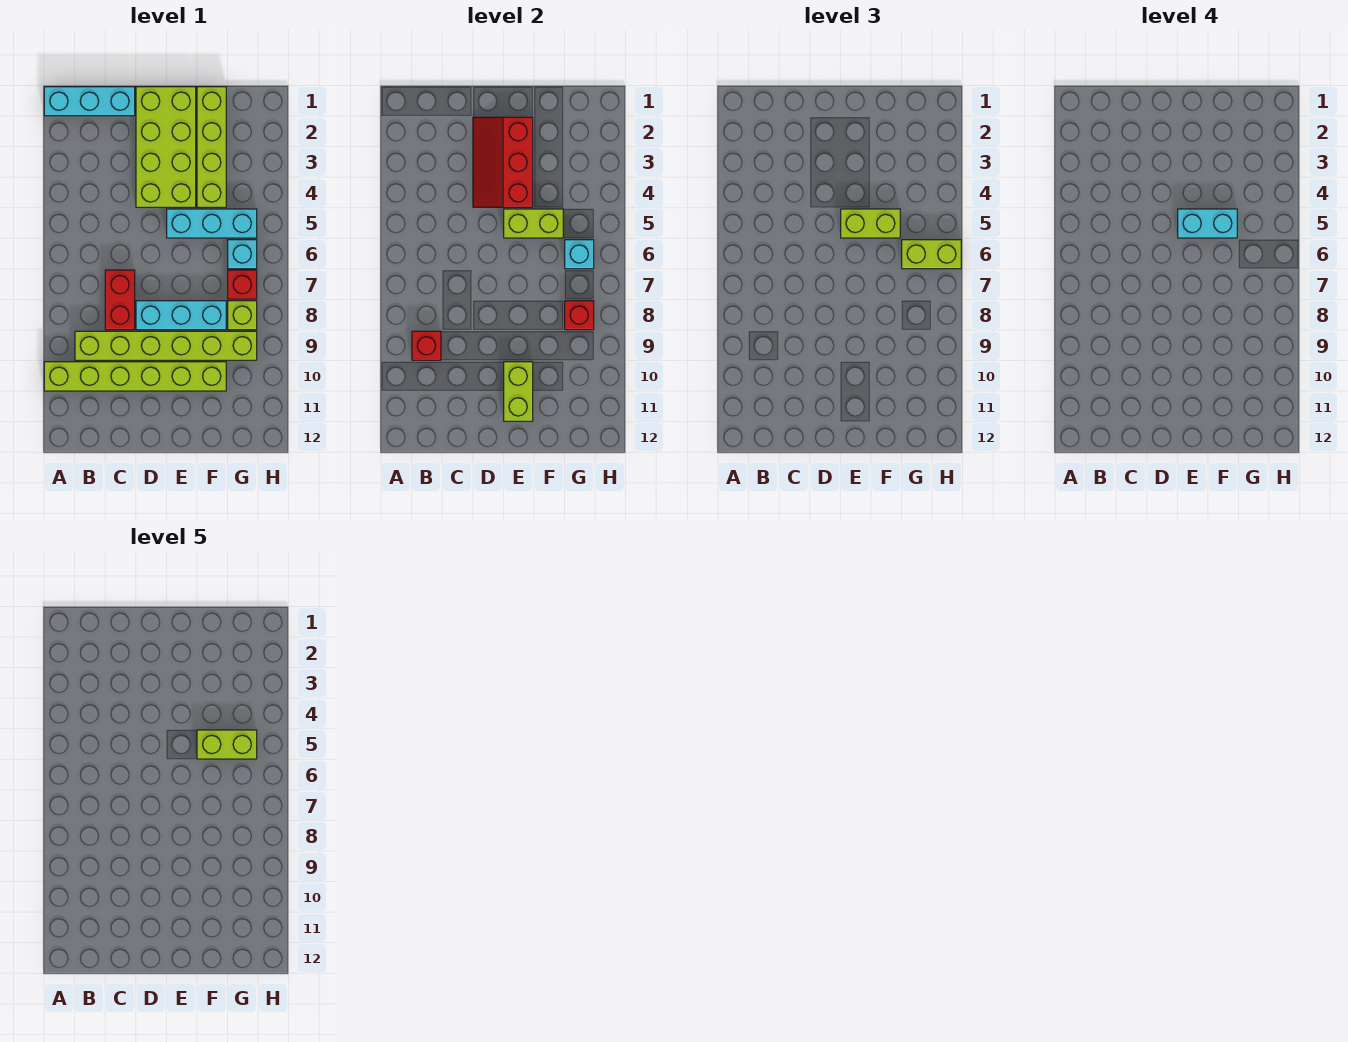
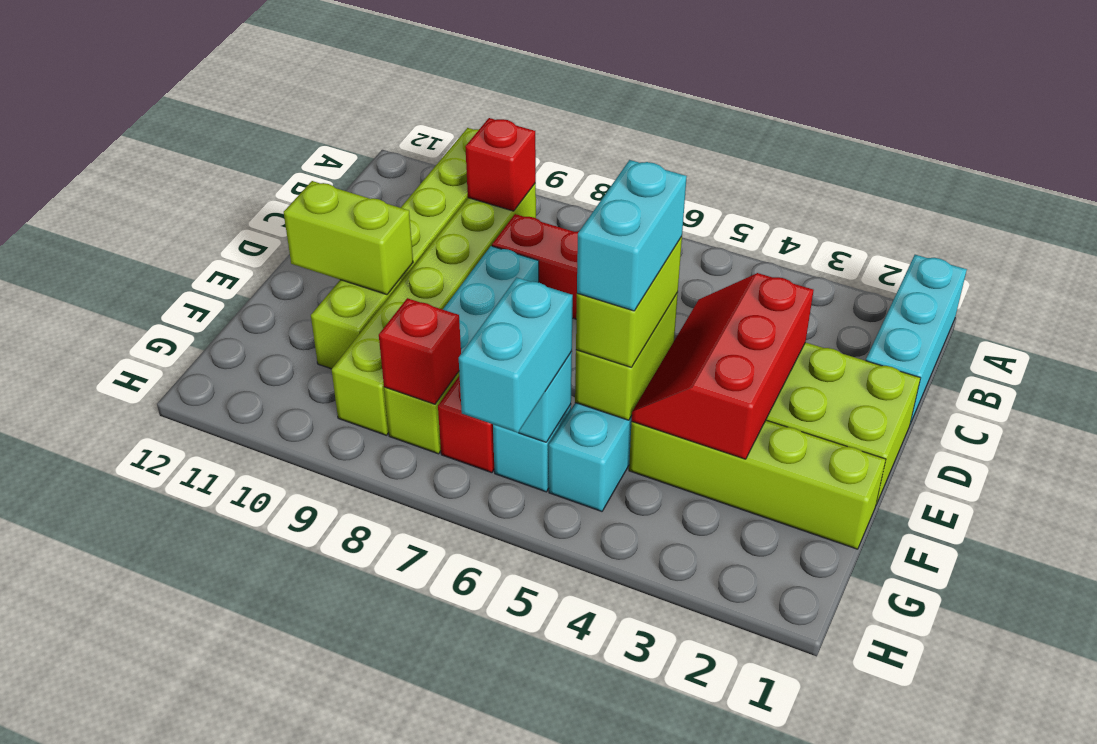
red slope D2:E4 level 2 top E -> red slope D3:F4 level 2 top 3
lime brick F5:G5 level 5 -> none
lime brick G6:H6 level 3 -> cyan brick G6:H6 level 3

